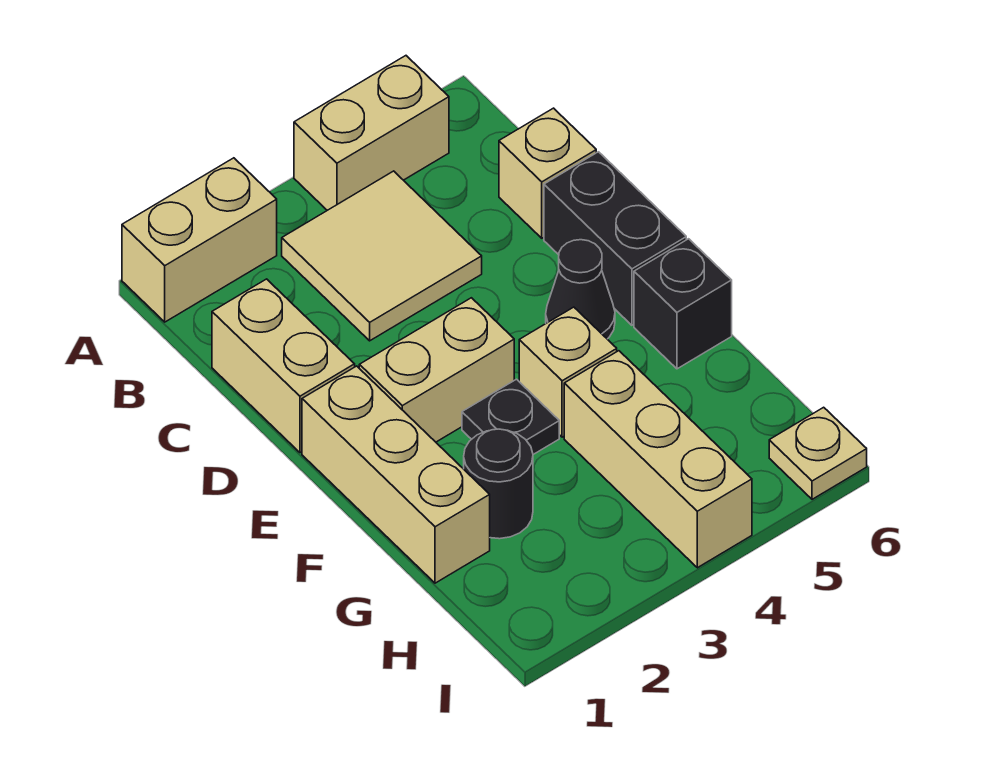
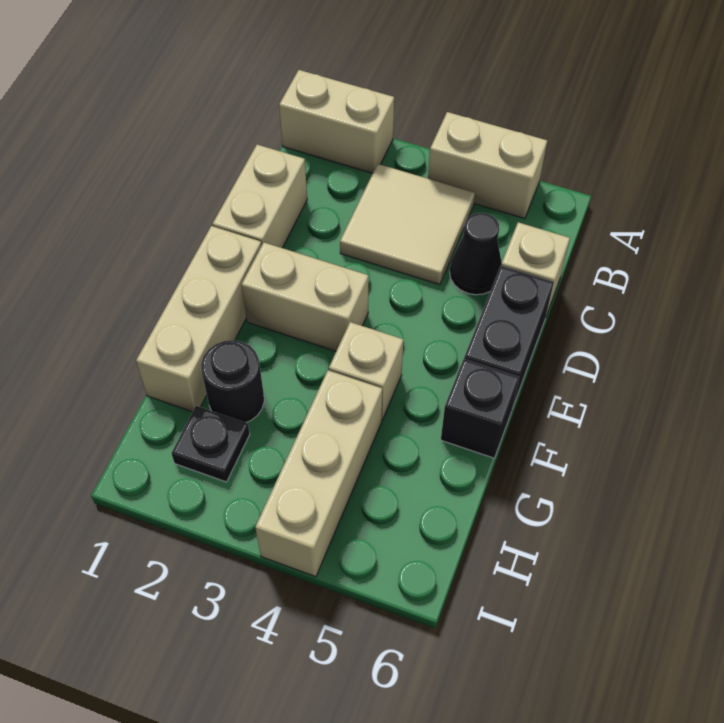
black cone E5 level 1 -> black cone C5 level 1
black plate F3 level 1 -> black plate H2 level 1
tan plate I6 level 1 -> none

